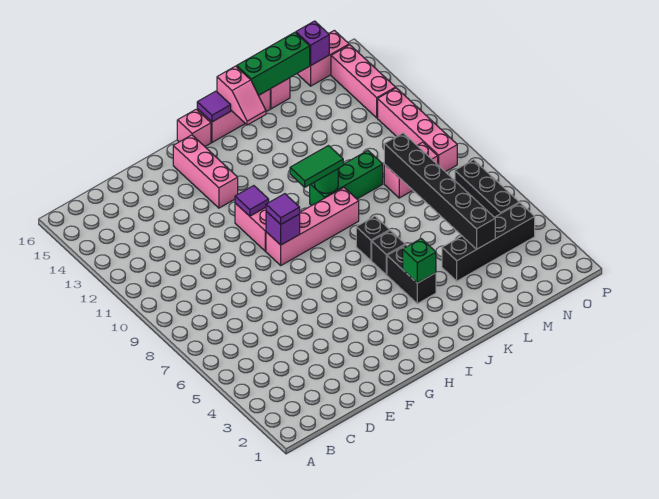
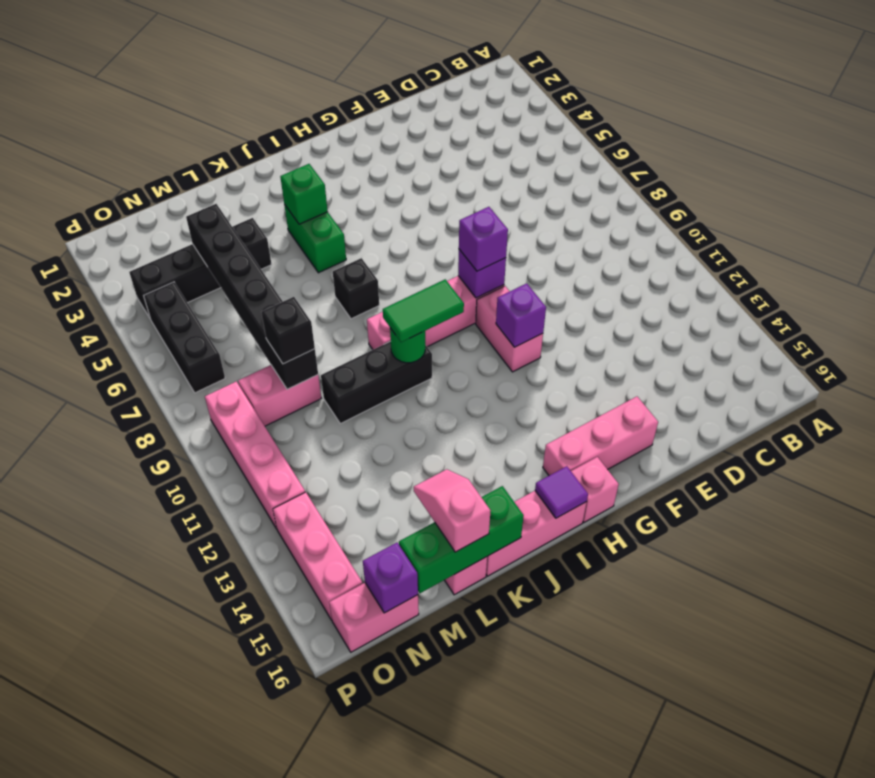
purple tile G9 level 3 -> purple brick G9 level 3
purple tile G11 level 2 -> purple brick G11 level 2
pink brick G13:G15 level 1 -> pink brick F15:H15 level 1
black brick J4:J5 level 1 -> green brick J4:J5 level 1
black brick J6 level 1 -> black brick M9 level 3
green brick J10:L10 level 1 -> black brick J10:L10 level 1
pink slope J15:J16 level 2 top 16 -> pink slope L15:L16 level 3 top 16

